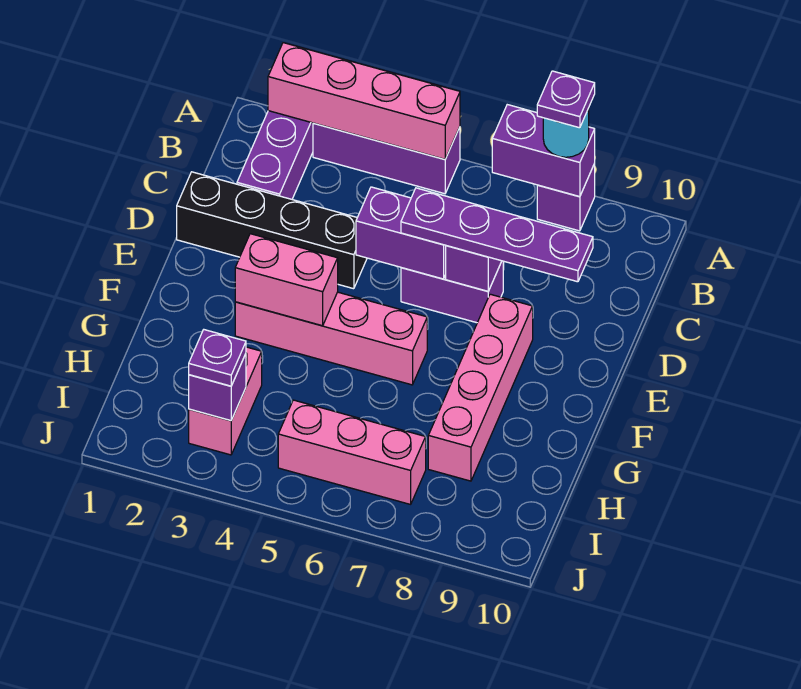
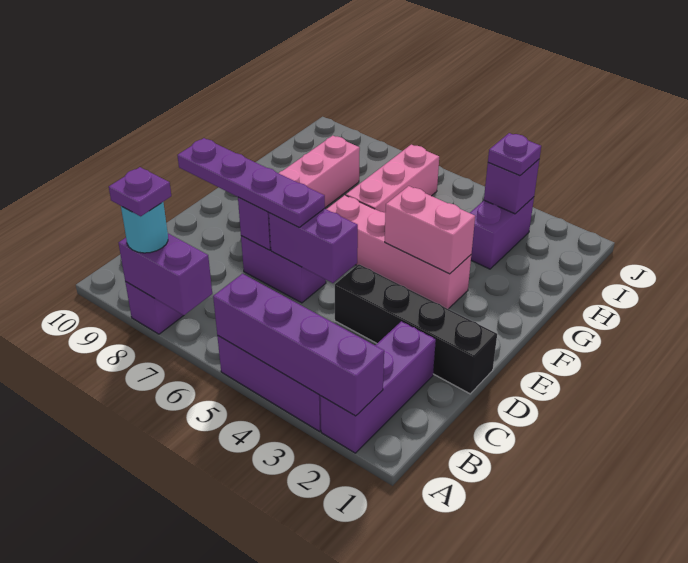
pink brick A2:A5 level 2 -> purple brick A2:A5 level 2
pink brick H3:I3 level 1 -> purple brick H3:I3 level 1
pink brick I5:I7 level 1 -> pink brick G6:I6 level 1

